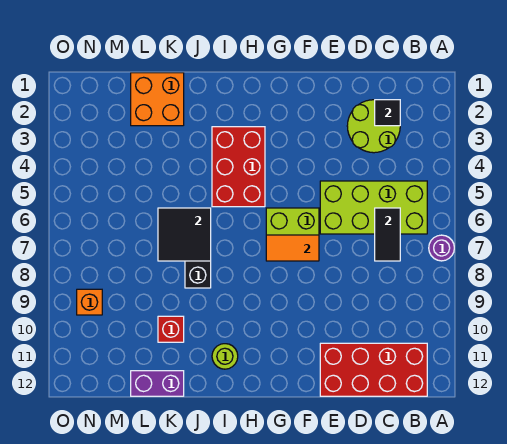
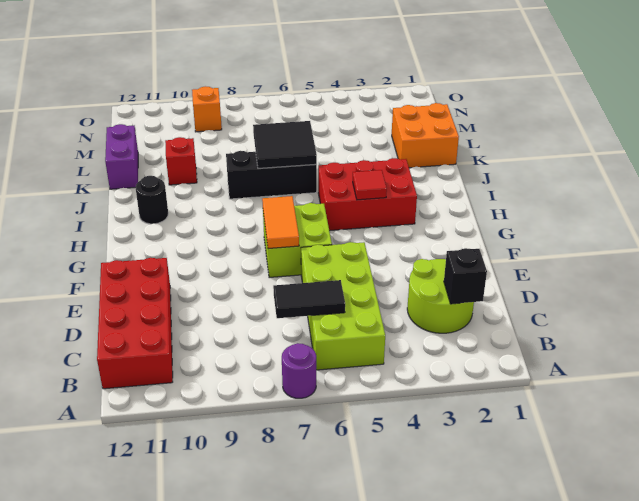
black tile C2 level 2 -> black brick C2 level 2
none -> red tile H4 level 2
lime round brick I11 level 1 -> black round brick I11 level 1

